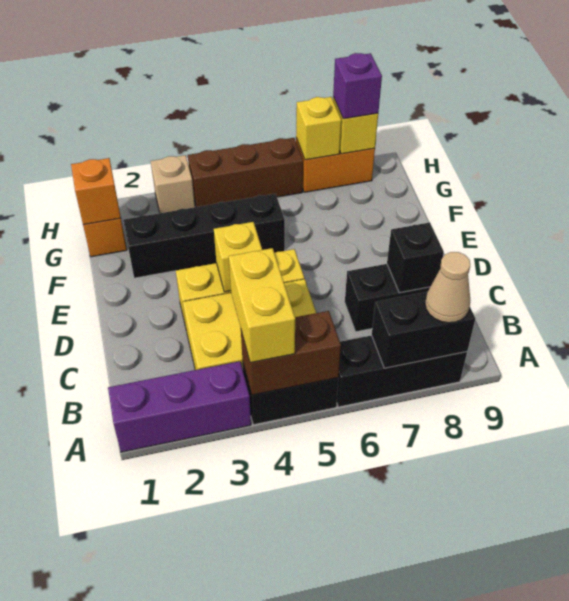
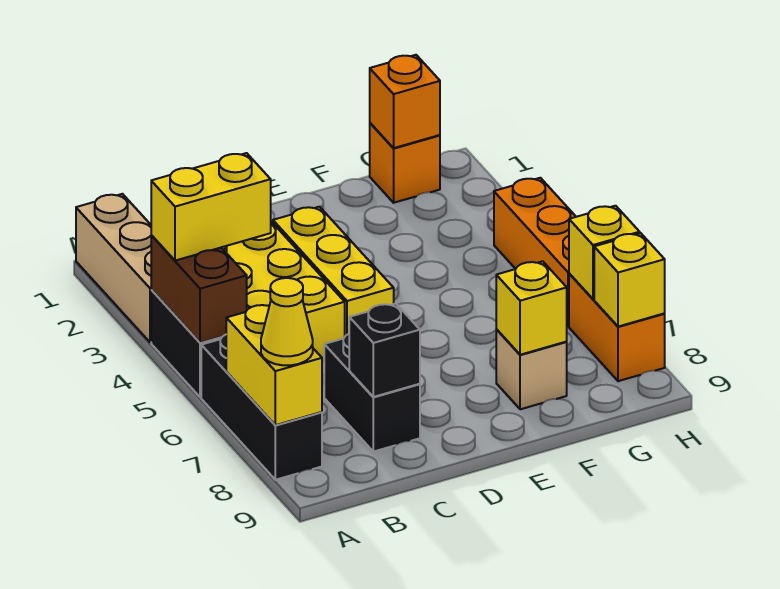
purple brick A1:A3 level 1 -> tan brick A1:A3 level 1
black brick A7:A8 level 2 -> yellow brick A7:A8 level 2
tan cone A8 level 3 -> yellow cone A8 level 3
yellow brick D4 level 2 -> yellow brick F8 level 2
black brick F2:F5 level 1 -> none
tan brick H3 level 1 -> tan brick F8 level 1
brown brick H4:H6 level 1 -> orange brick H4:H6 level 1
purple brick H8 level 3 -> none

